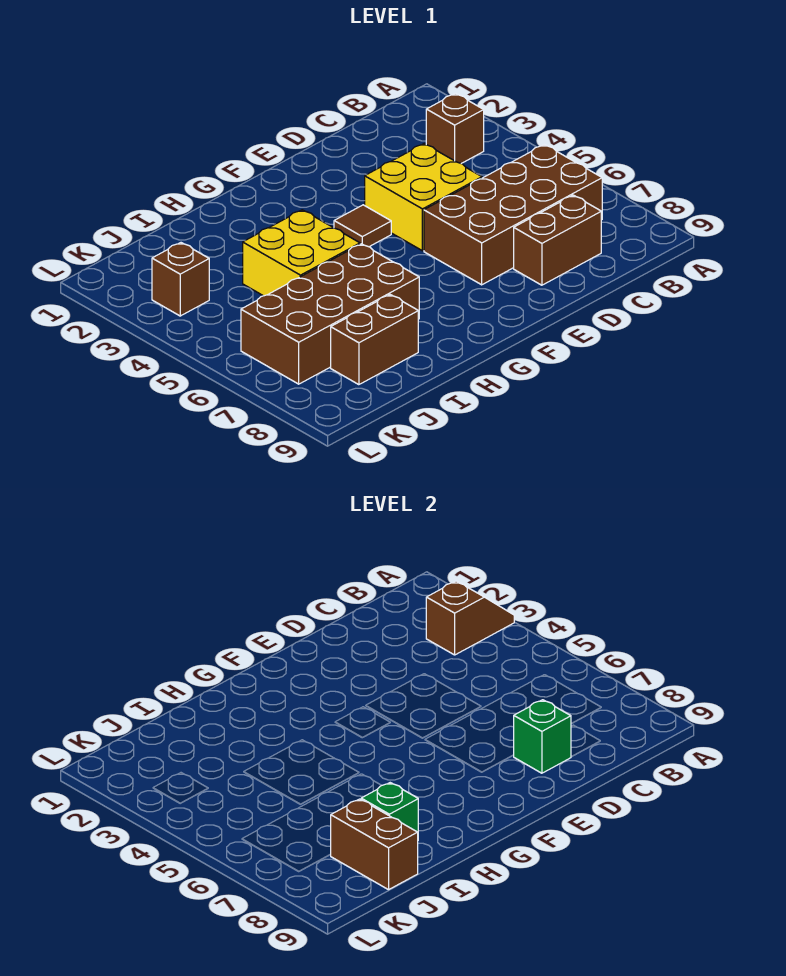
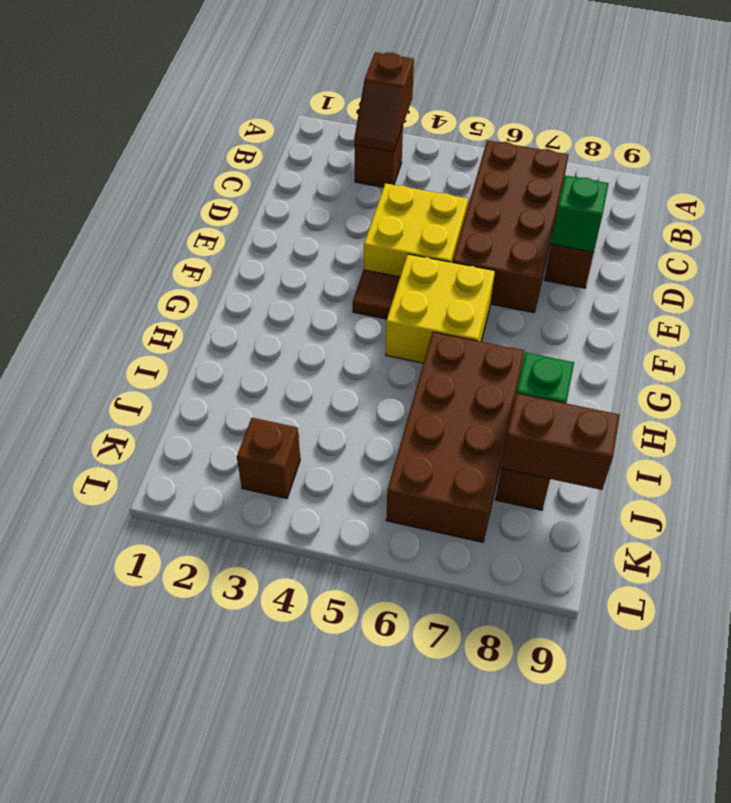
brown slope A3:B3 level 2 top B -> brown slope A3:B3 level 2 top A
yellow brick H4:I5 level 1 -> yellow brick F5:G6 level 1

